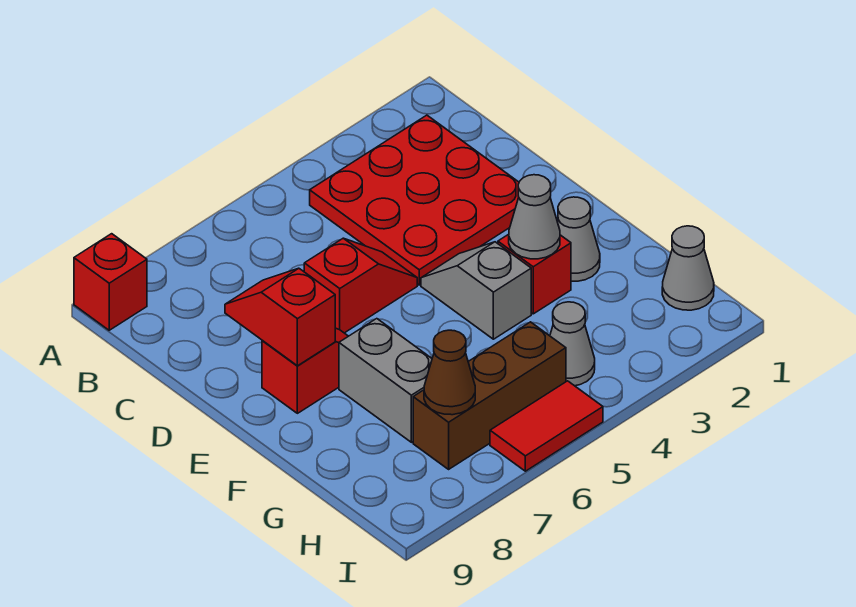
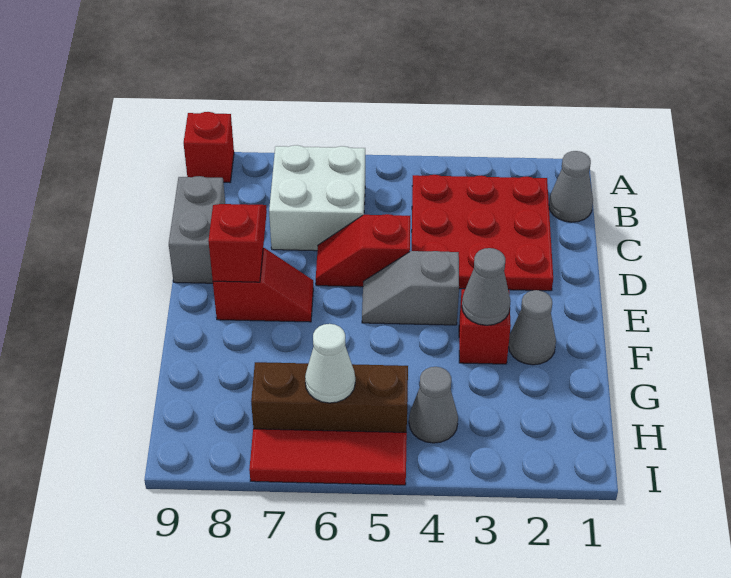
none -> white brick B6:C7 level 1
red slope D5:D6 level 1 top 6 -> red slope D5:D6 level 1 top 5
grey slope E4:F4 level 1 top F -> grey slope E4:E5 level 1 top 4
grey brick F7:G7 level 1 -> grey brick C9:D9 level 1
grey cone H1 level 1 -> grey cone B1 level 1
none -> white cone H6 level 2
brown cone H7 level 2 -> none
red tile I5:I6 level 1 -> red tile I5:I7 level 1

